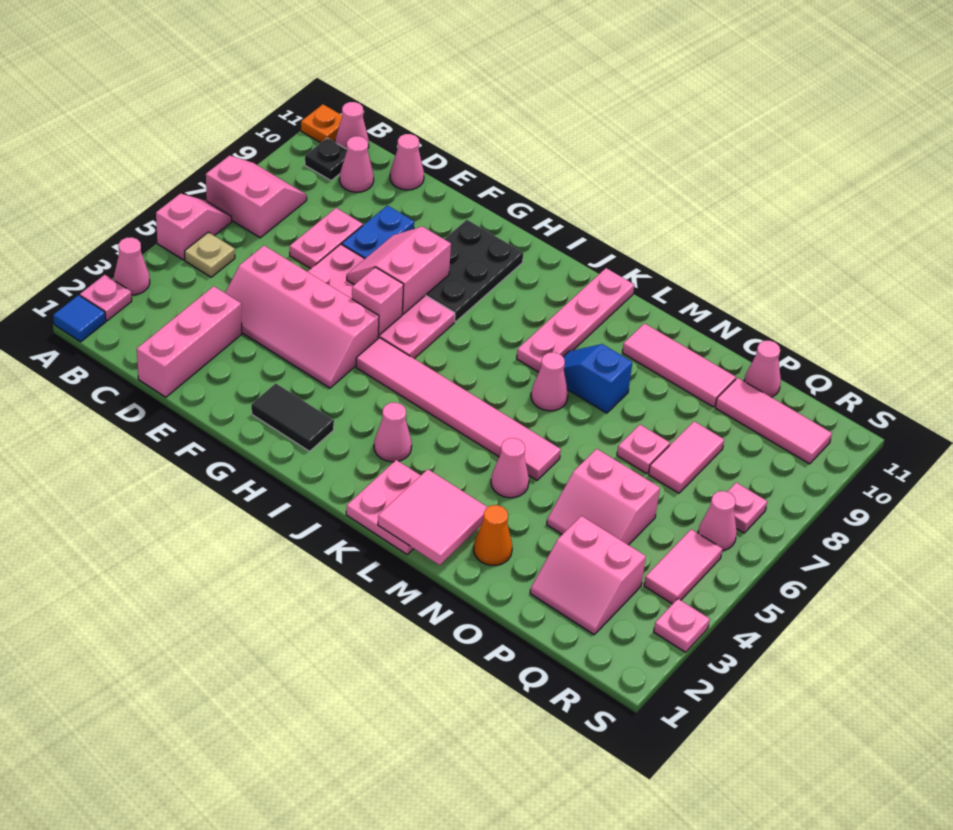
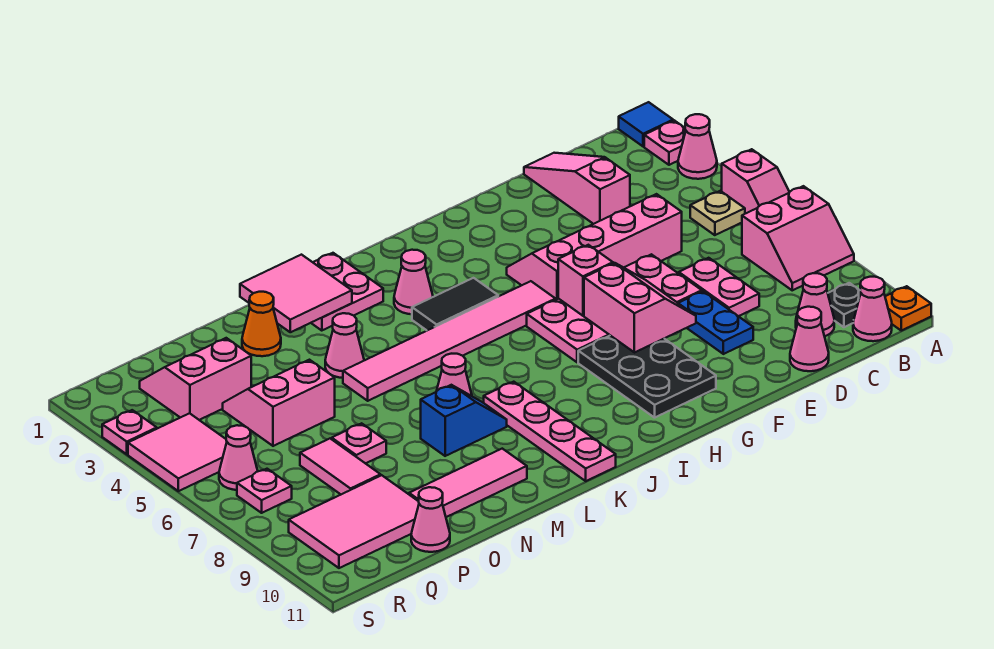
pink brick D1:D3 level 1 -> pink slope D1:D3 level 1 top 3
black tile G2:H2 level 1 -> black tile I4:J4 level 1
pink tile P10:R10 level 1 -> pink tile P9:R10 level 1
pink tile R4:R5 level 1 -> pink tile R4:S5 level 1

